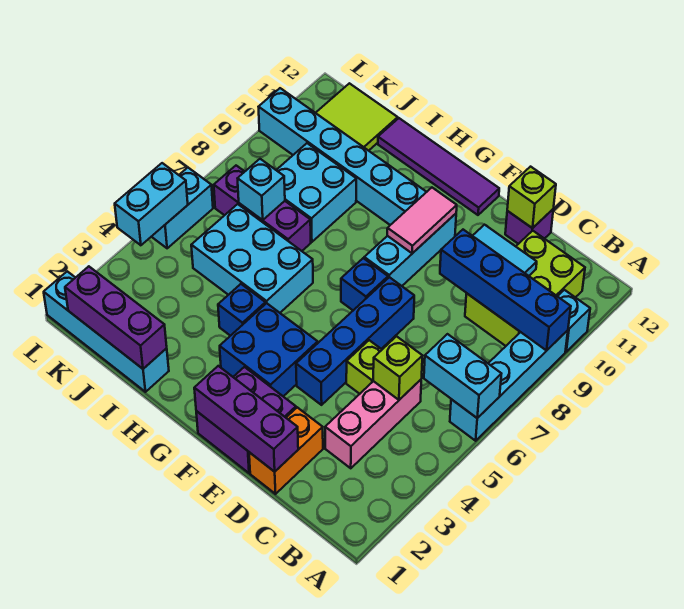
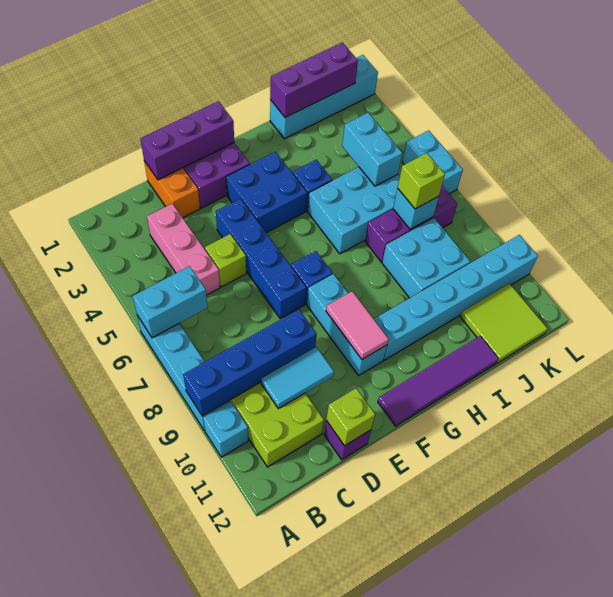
lime brick C5 level 2 -> lime brick J7 level 3
cyan brick L4:L5 level 2 -> cyan brick J4:J5 level 2

